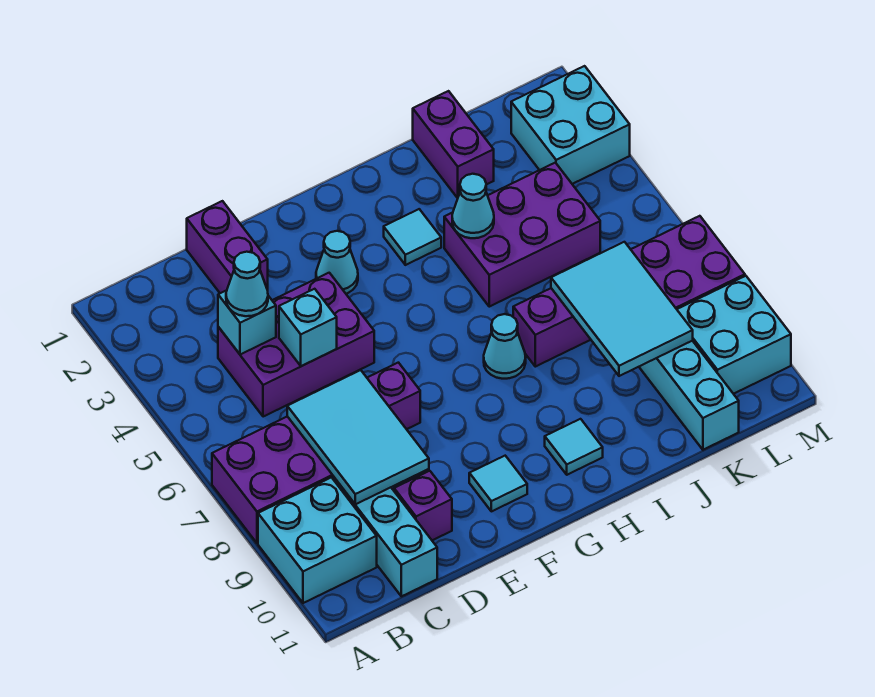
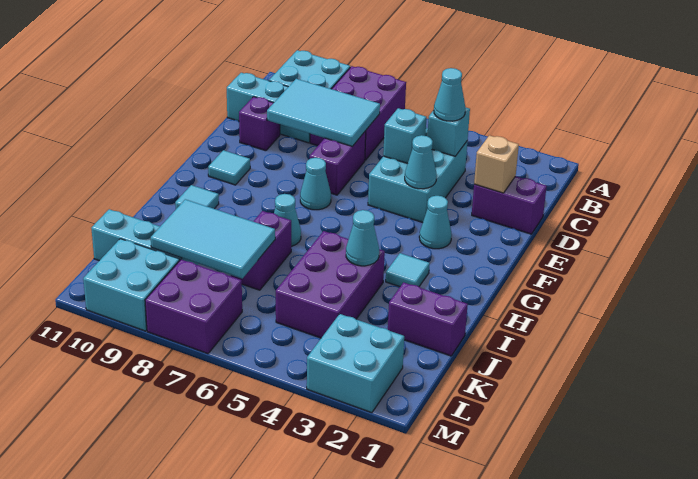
purple brick C4:E5 level 1 -> cyan brick C4:E5 level 1
none -> tan brick D2 level 2
none -> cyan cone E4 level 2
none -> cyan cone F7 level 1

